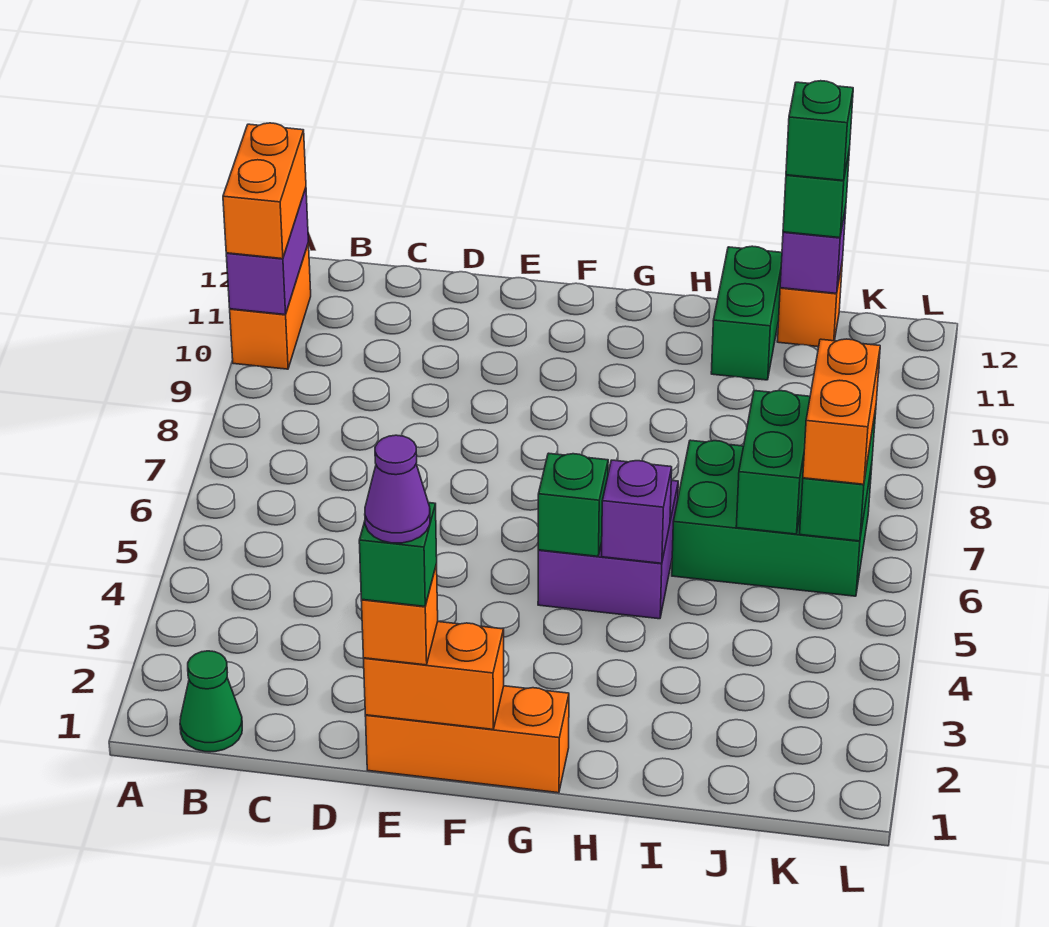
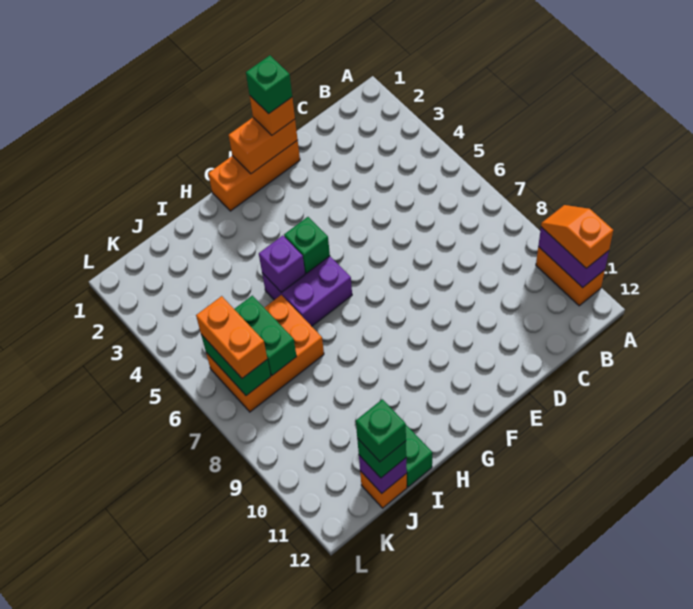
orange brick A10:A11 level 3 -> orange slope A10:A11 level 3 top 11
green cone B1 level 1 -> none
purple cone E1 level 5 -> none
green brick I6:K7 level 1 -> orange brick I6:K7 level 1

